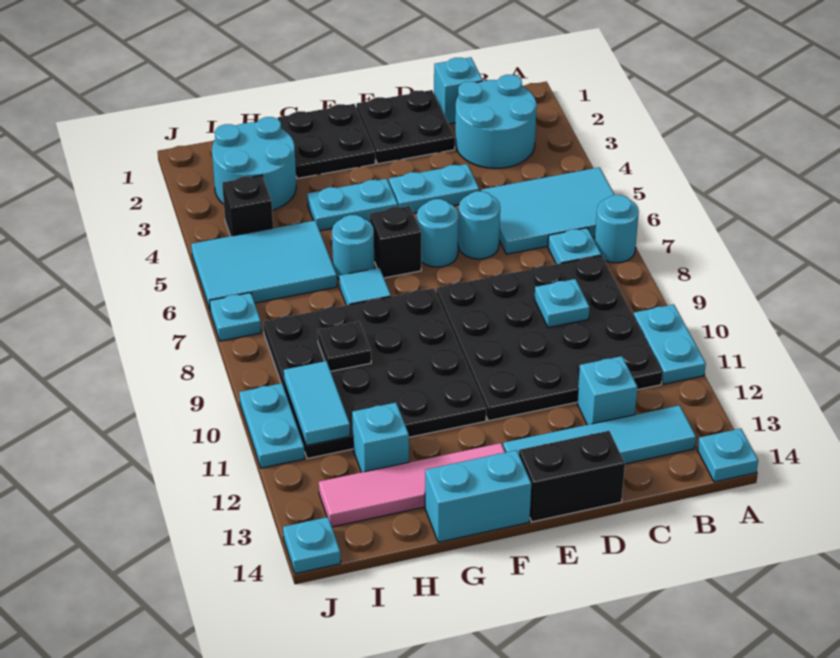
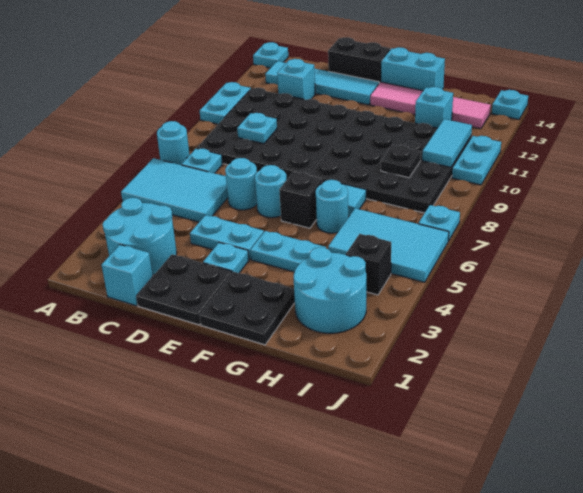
none -> cyan plate E3 level 1

